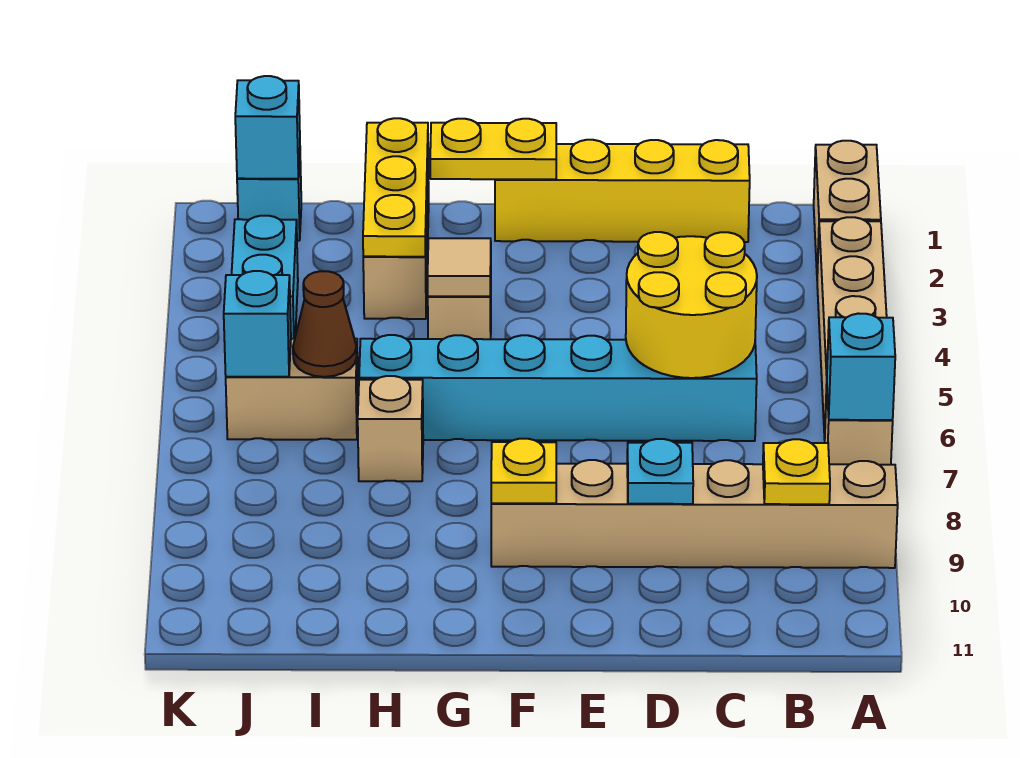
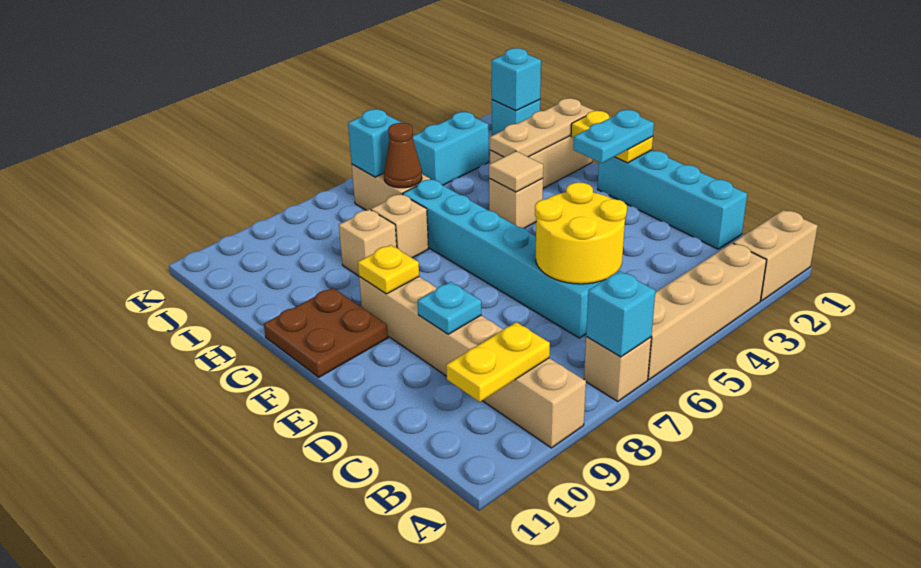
yellow plate B9 level 2 -> yellow plate B9:B10 level 2
yellow brick C1:F1 level 1 -> cyan brick C1:F1 level 1
none -> cyan plate F1:F2 level 3
none -> brown plate F10:G11 level 1
yellow plate H1:H3 level 2 -> tan plate H1:H3 level 2
none -> tan brick H8 level 1

